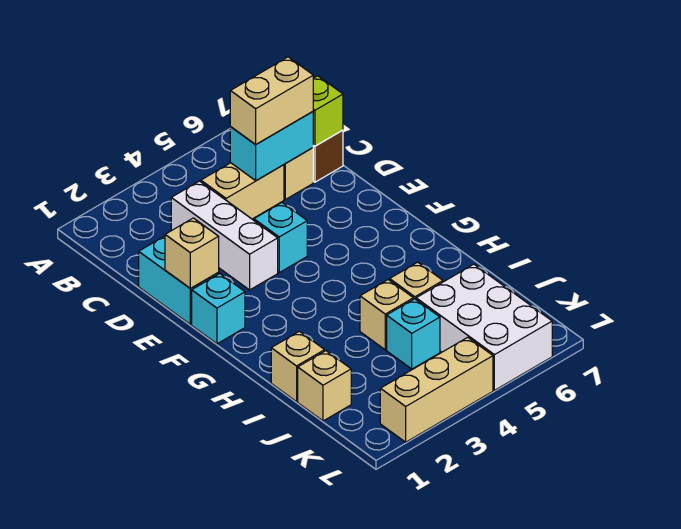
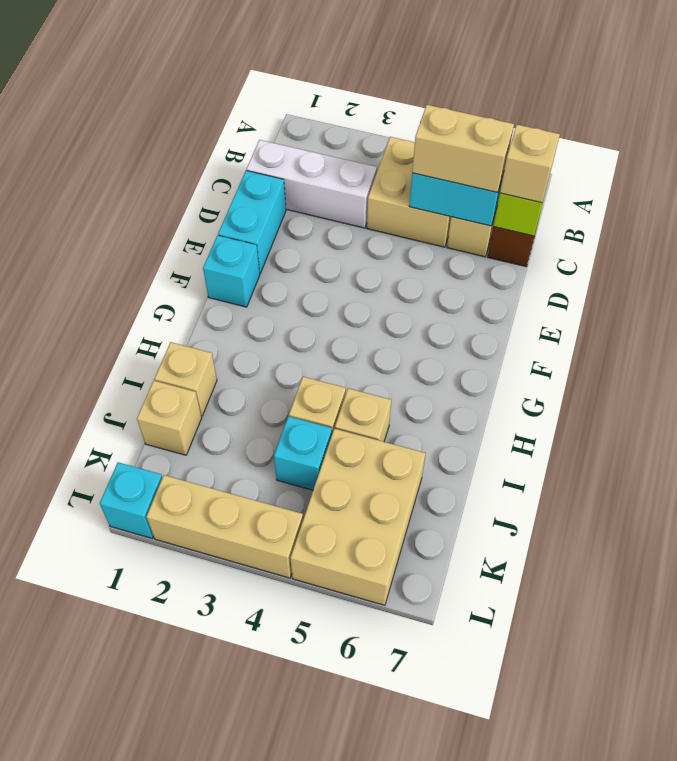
white brick C3:E3 level 1 -> white brick C1:C3 level 1
tan brick C4:C5 level 1 -> tan brick B4:C5 level 1
tan brick E1 level 2 -> tan brick C7 level 3
cyan brick E4 level 1 -> cyan brick L1 level 1
white brick J5:L6 level 1 -> tan brick J5:L6 level 1

